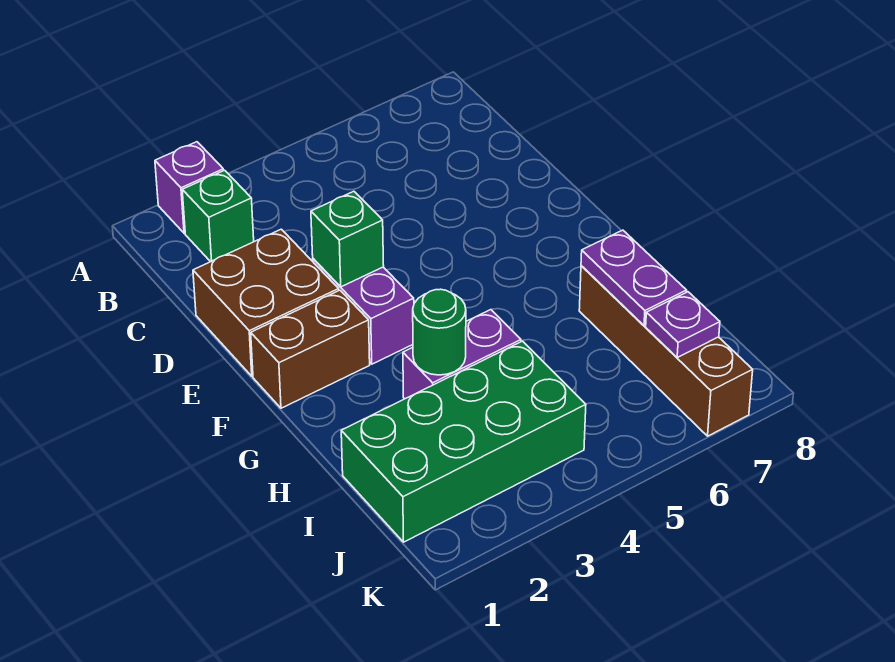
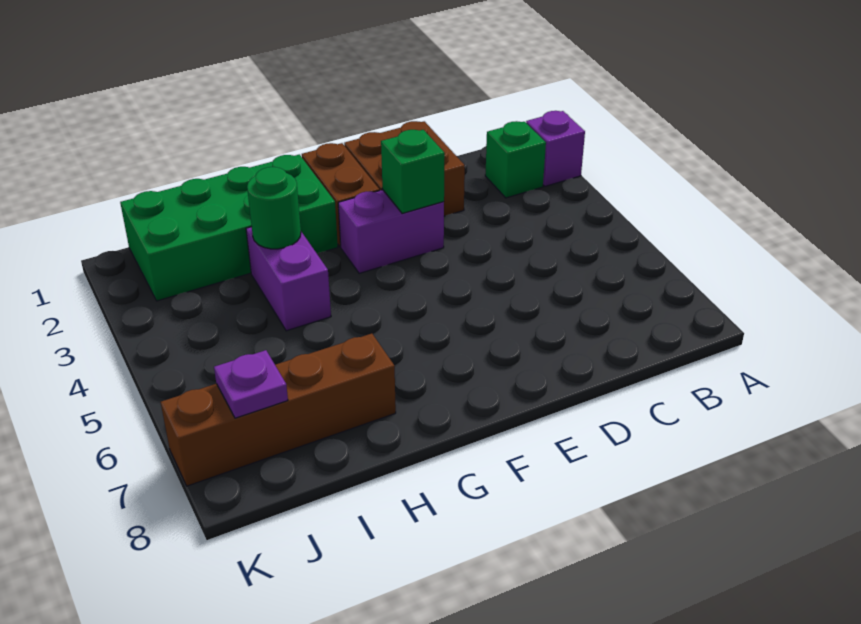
purple plate H7:I7 level 2 -> none
green brick I1:J4 level 1 -> green brick G1:J2 level 1

